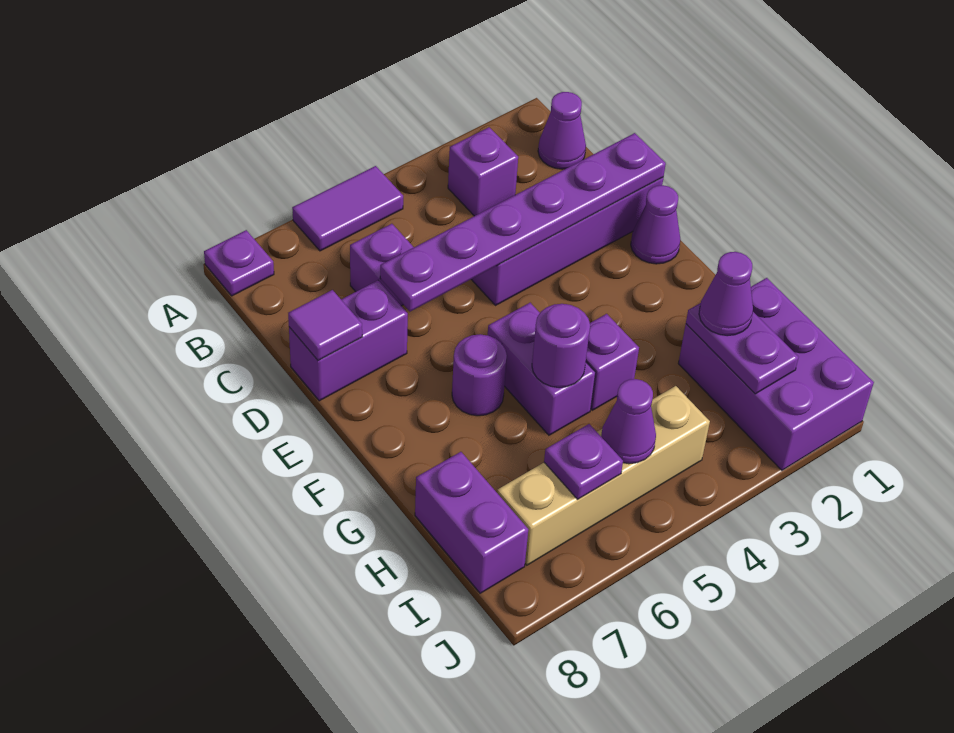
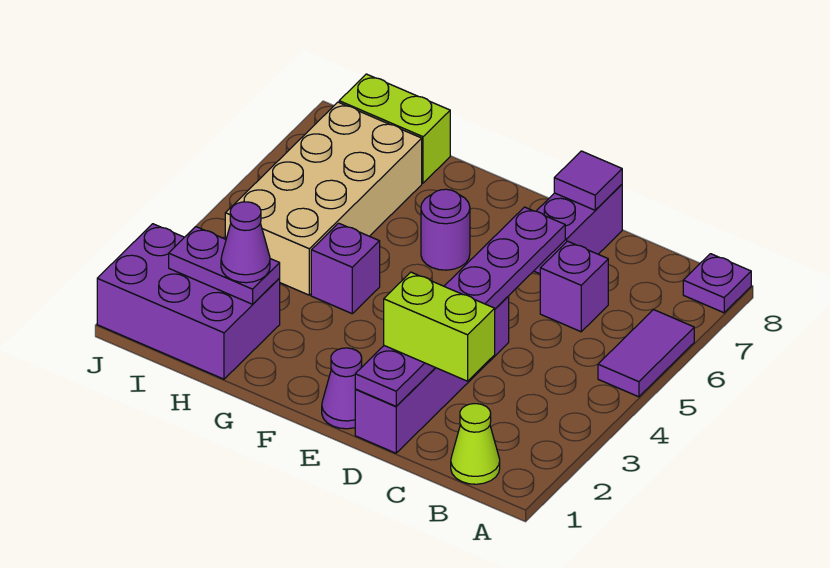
purple cone B1 level 1 -> lime cone B1 level 1
purple brick B3 level 1 -> none
none -> lime brick C2:D2 level 3
purple brick F5:G5 level 1 -> none
purple round brick G5 level 2 -> none
purple brick H8:I8 level 1 -> lime brick H8:I8 level 1
tan brick I4:I7 level 1 -> tan brick H4:I7 level 1
purple cone I5 level 2 -> none
purple plate I6 level 2 -> none

